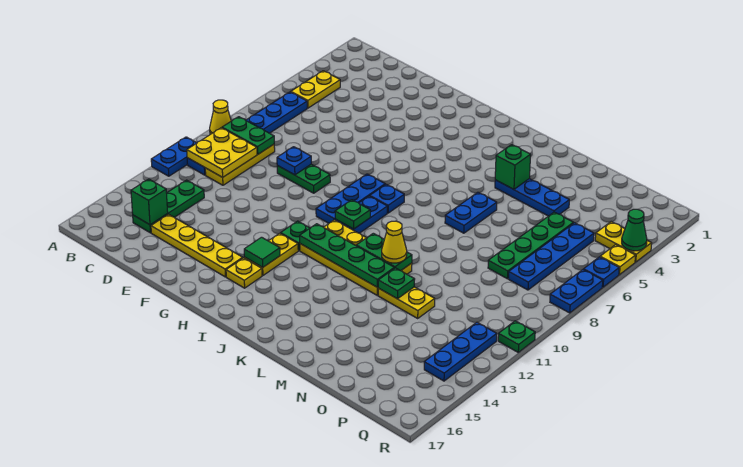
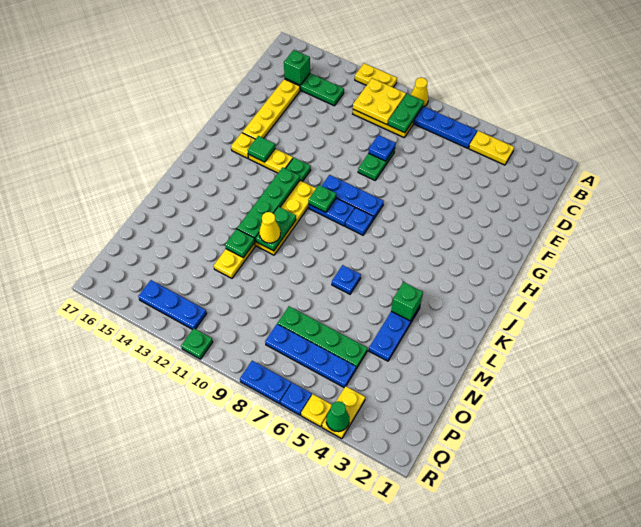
blue plate A11:A12 level 1 -> yellow plate A11:A12 level 1
blue plate L6:L7 level 1 -> blue plate L7 level 1

